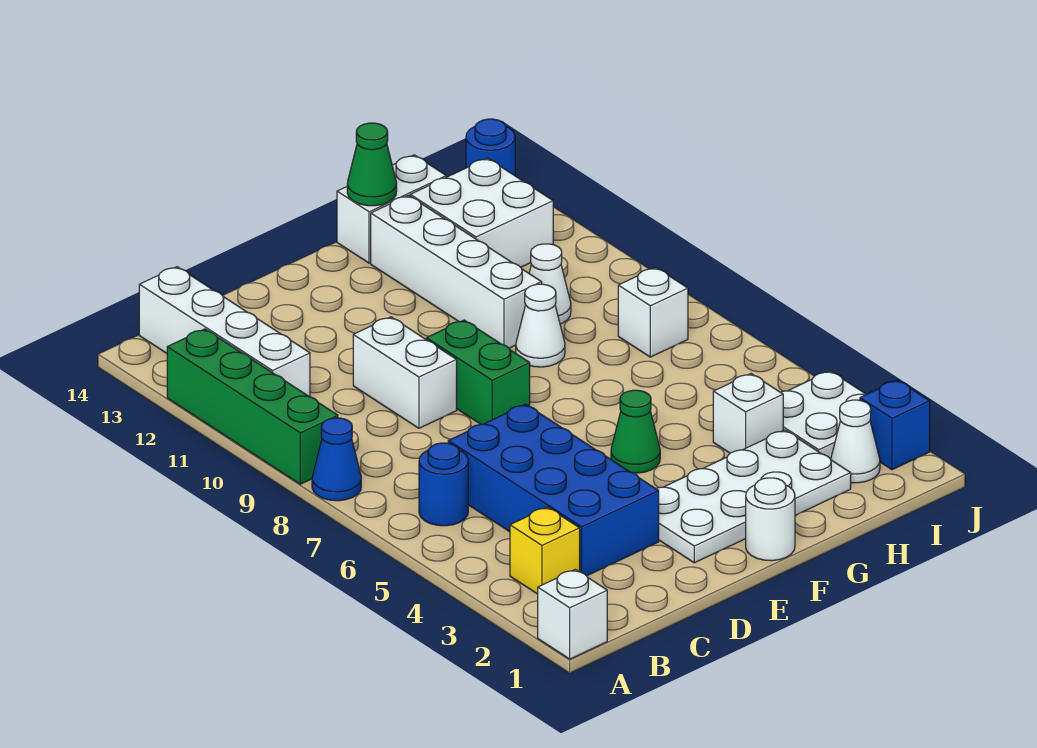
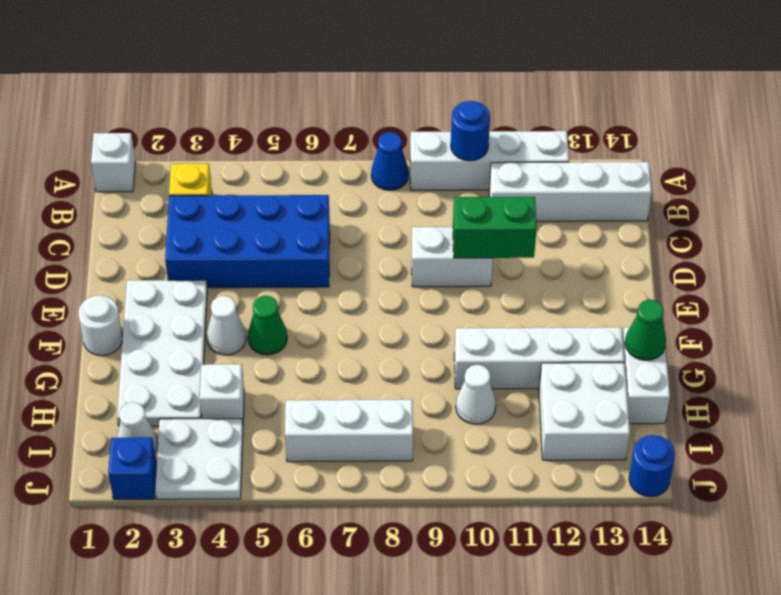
green brick A9:A12 level 1 -> white brick A9:A12 level 1
blue round brick B6 level 1 -> blue round brick A10 level 2
green brick E8:E9 level 1 -> green brick D10:D11 level 2
white cone G9 level 1 -> white cone F4 level 1
white brick I8 level 1 -> white brick I6:I8 level 1

